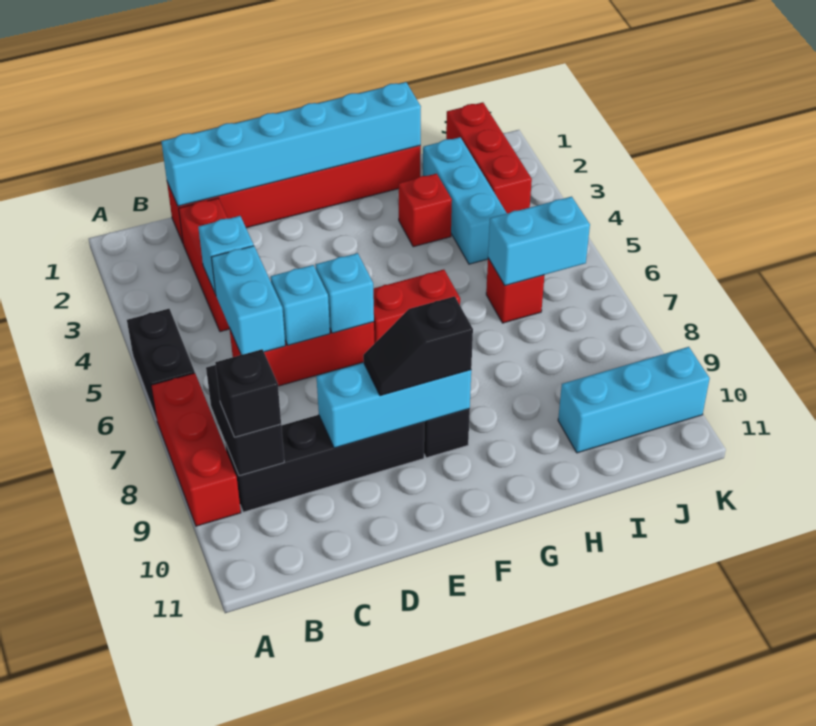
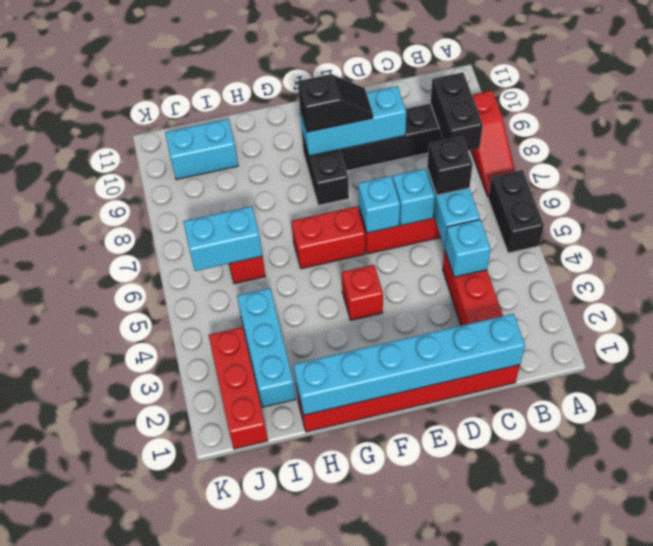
red brick A7:A9 level 1 -> red slope A7:A9 level 1 top 9
black brick B9 level 3 -> black brick C6 level 3
red brick H3 level 1 -> red brick F4 level 1
cyan brick I10:K10 level 1 -> cyan brick I10:J10 level 1

